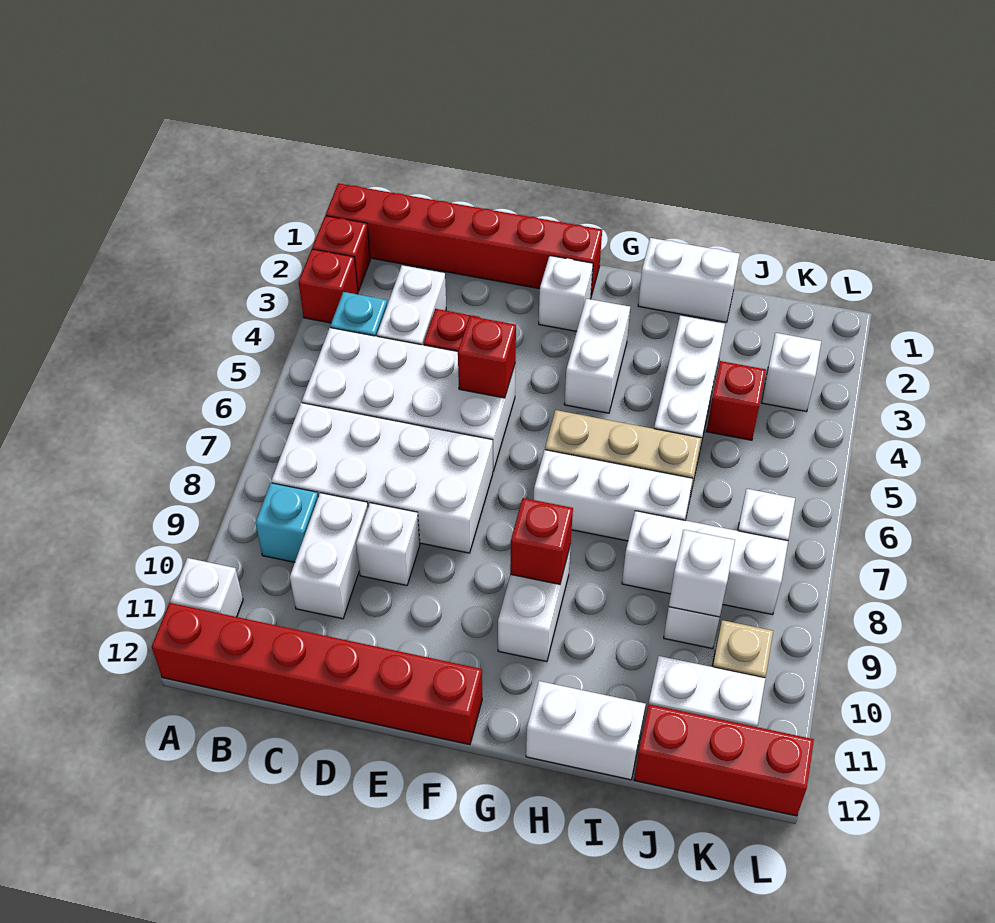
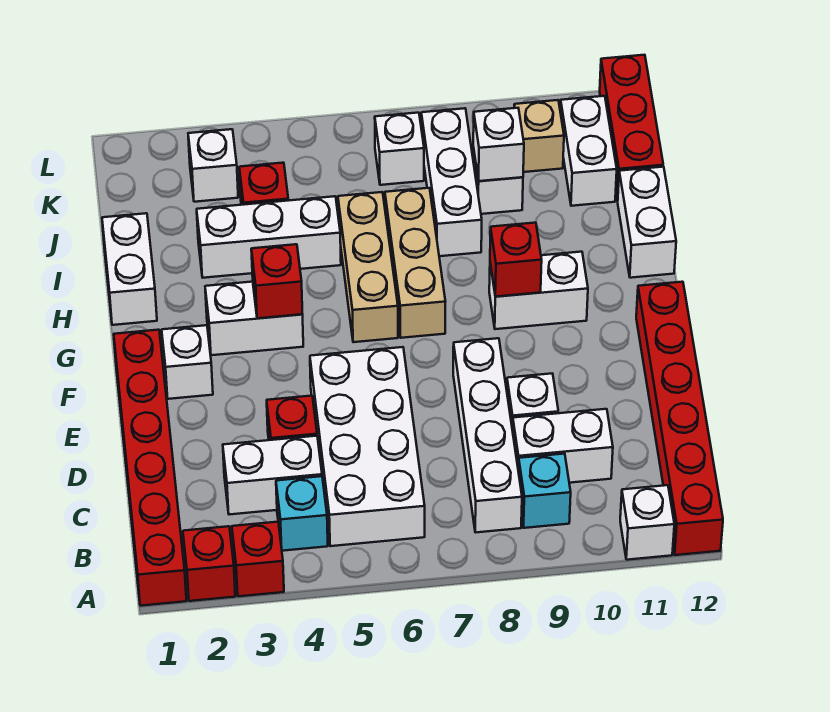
white brick B7:E8 level 1 -> white brick B8:E8 level 1
red brick E5 level 2 -> red brick G4 level 2
white brick G7:I7 level 1 -> tan brick G7:I7 level 1

